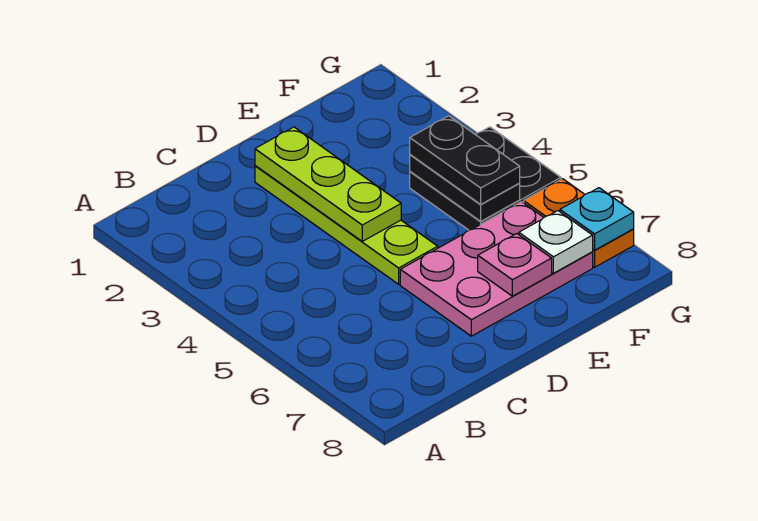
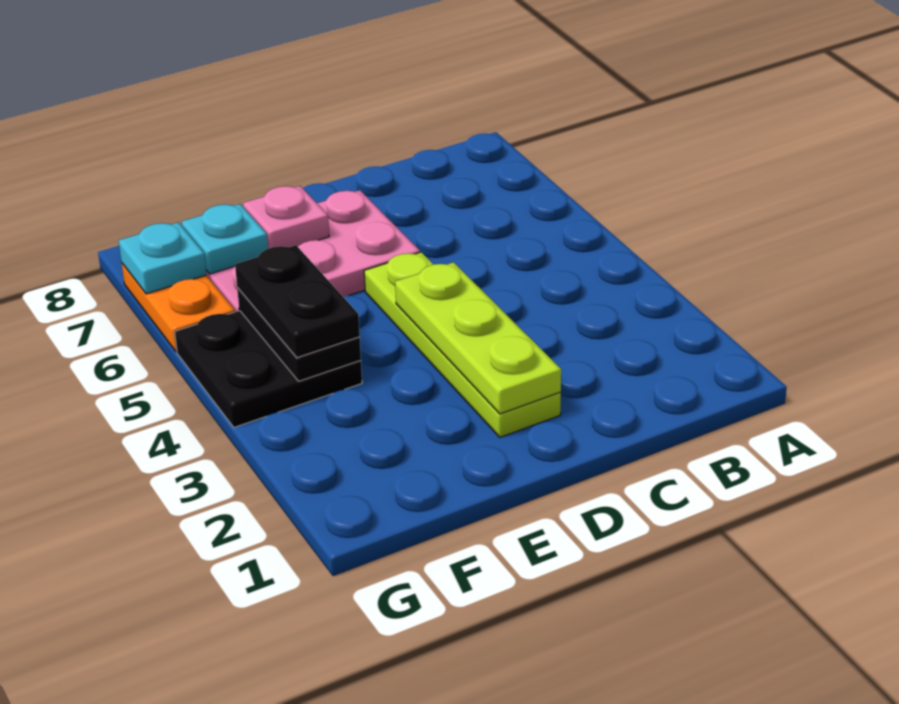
white plate F7 level 2 -> cyan plate F7 level 2

